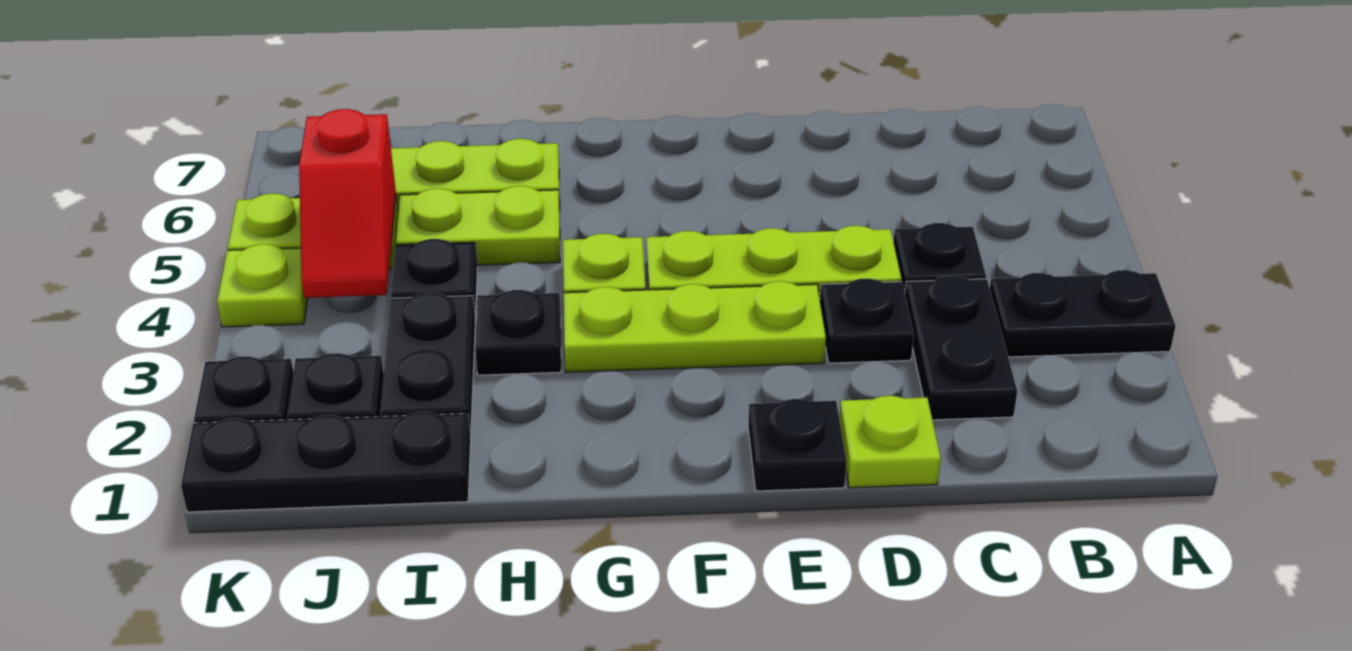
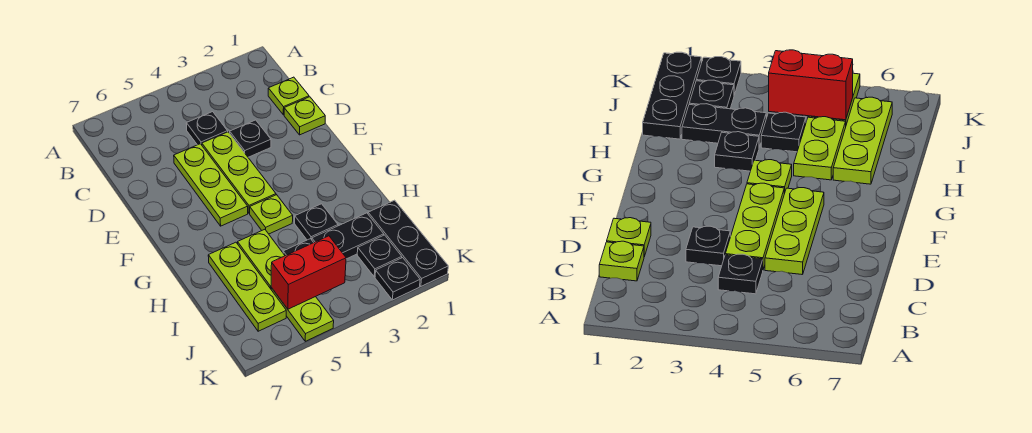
black plate A3:B3 level 1 -> none
black plate C2:C3 level 1 -> none
black plate E1 level 1 -> none
lime plate E3:G3 level 1 -> lime plate D5:F5 level 1
red slope J4:J5 level 2 top 5 -> red brick J4:J5 level 2
lime plate K4 level 1 -> lime plate C1 level 1

